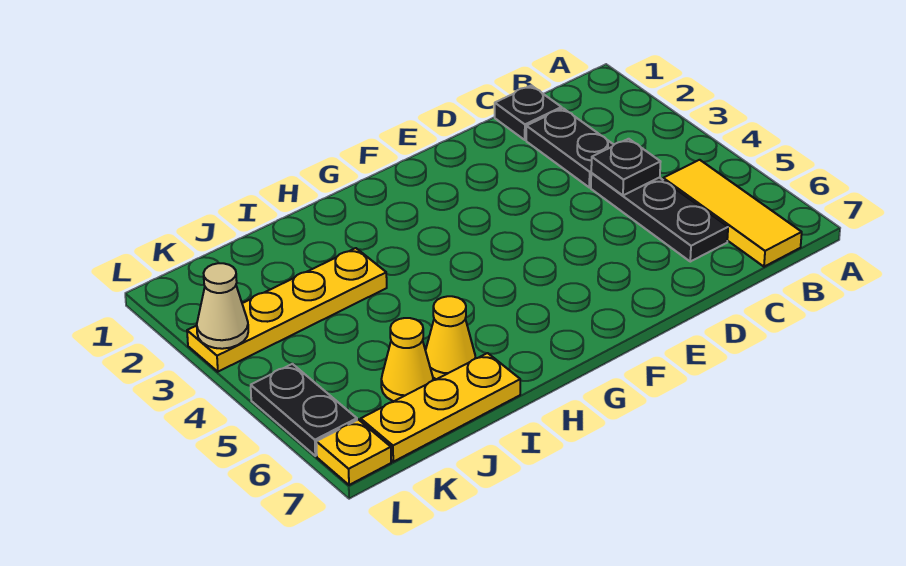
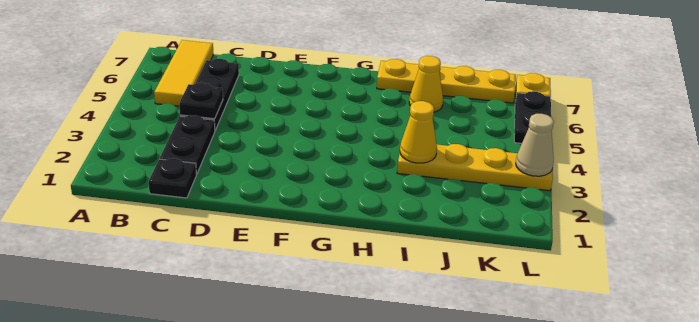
yellow plate I7:K7 level 1 -> yellow plate H7:K7 level 1
yellow cone J6 level 1 -> yellow cone I3 level 2

